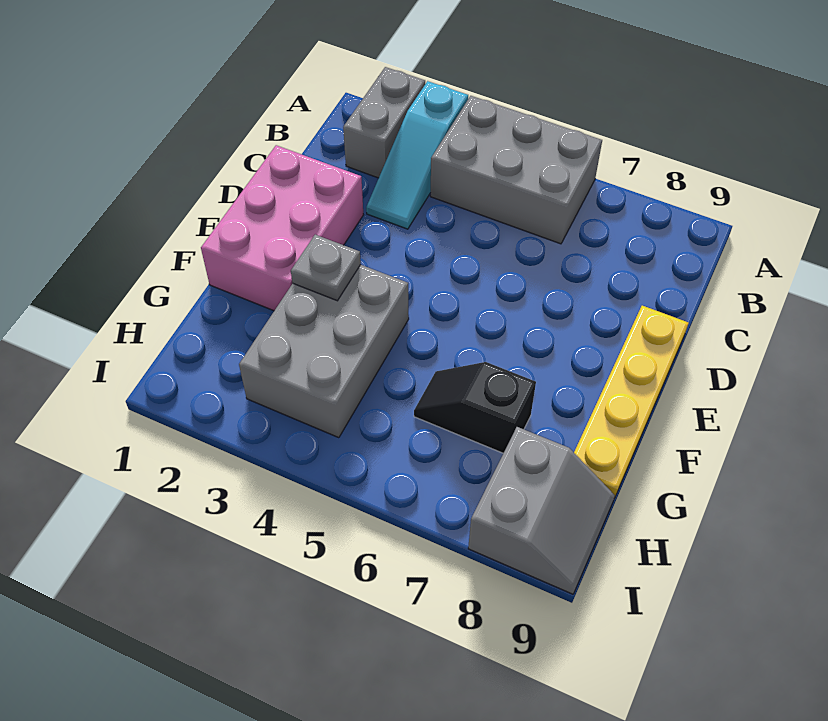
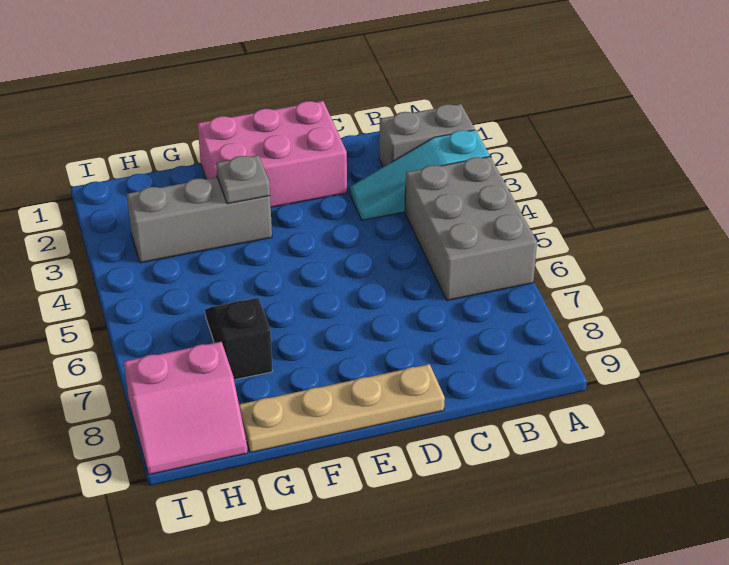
yellow plate D9:G9 level 1 -> tan plate D9:G9 level 1
grey brick F3:H4 level 1 -> grey brick F3:H3 level 1
grey slope H8:I9 level 1 top 8 -> pink slope H8:I9 level 1 top 8

